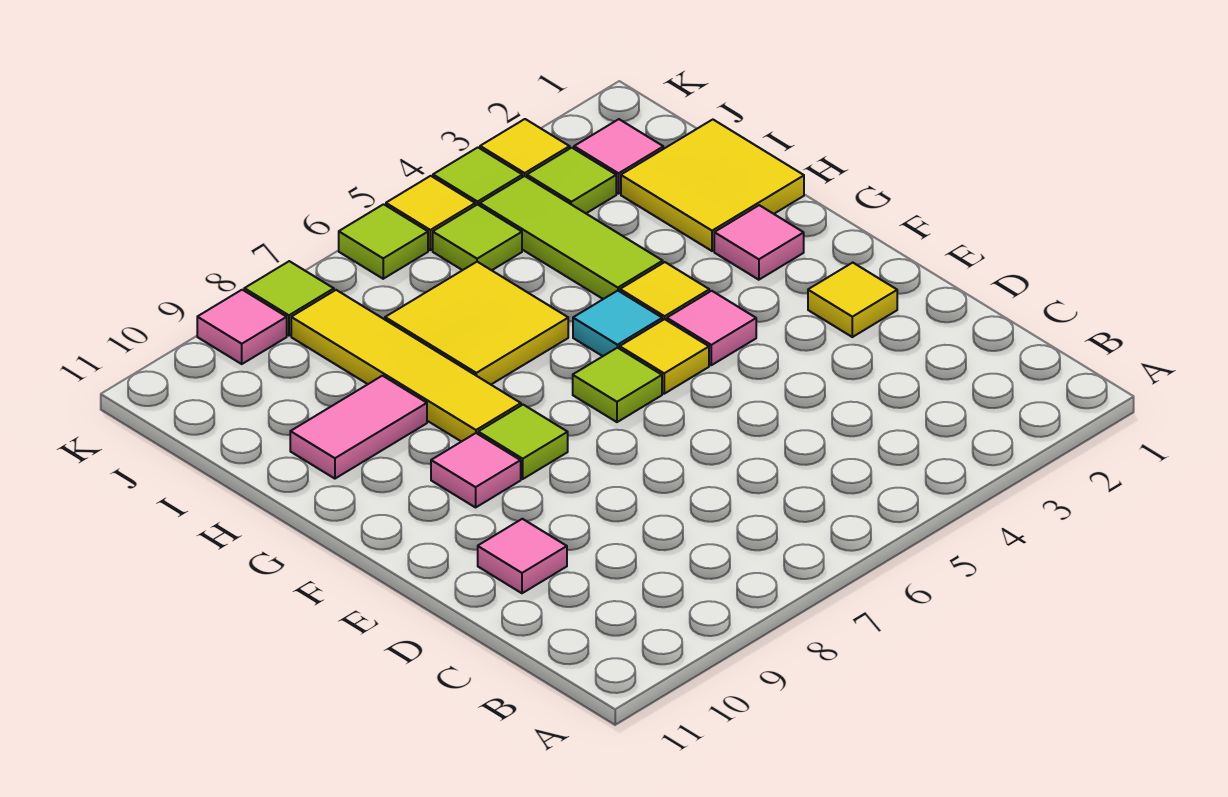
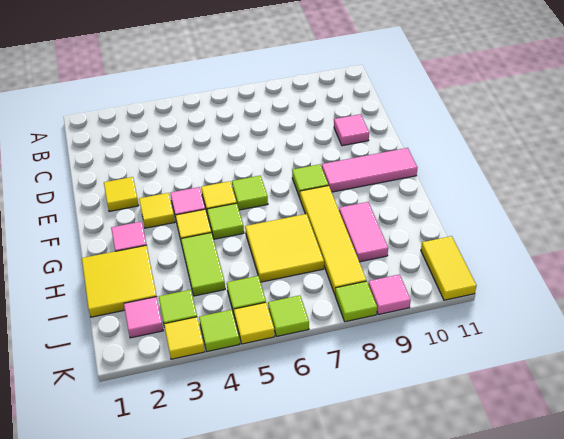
none -> yellow tile F3 level 1
pink tile F9 level 1 -> pink tile F9:F11 level 1
cyan tile G5 level 1 -> lime tile G5 level 1
lime tile H4:J4 level 1 -> lime tile H4:I4 level 1
pink tile H9:H10 level 1 -> pink tile H9:I9 level 1
none -> yellow tile J11:K11 level 1

